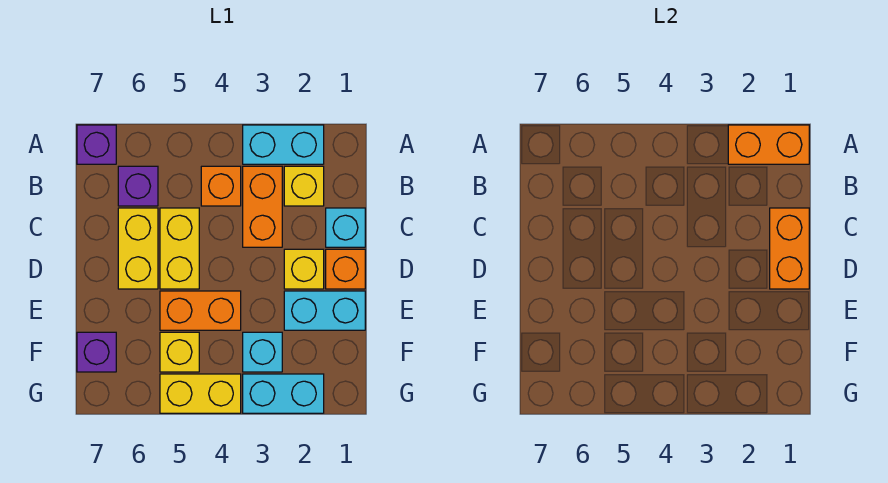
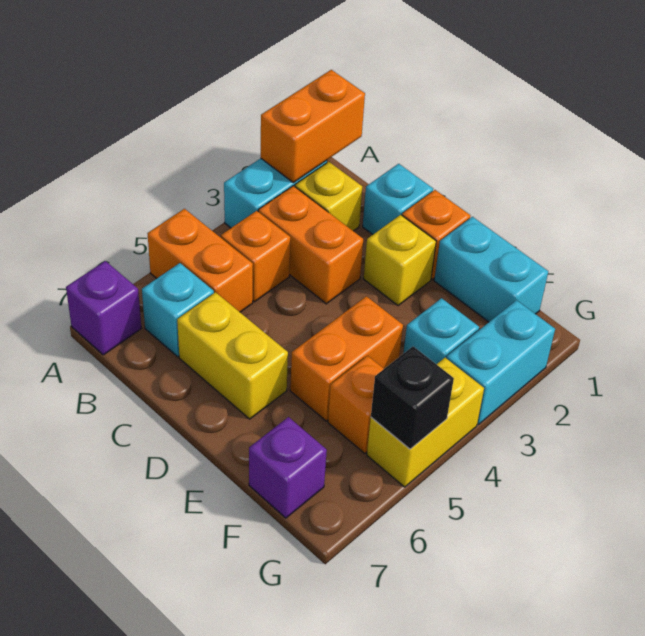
purple brick B6 level 1 -> cyan brick B6 level 1
orange brick C1:D1 level 2 -> orange brick A5:B5 level 1
yellow brick C5:D5 level 1 -> none
cyan brick E1:E2 level 1 -> cyan brick E1:F1 level 1
yellow brick F5 level 1 -> orange brick F5 level 1
none -> black brick G5 level 2

